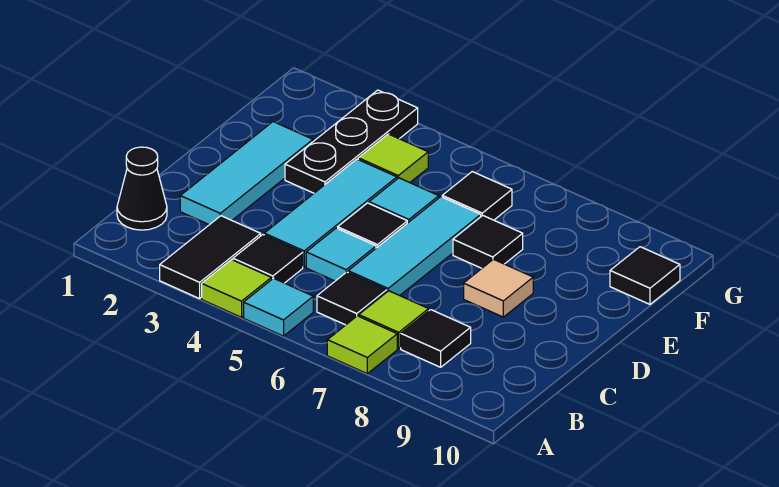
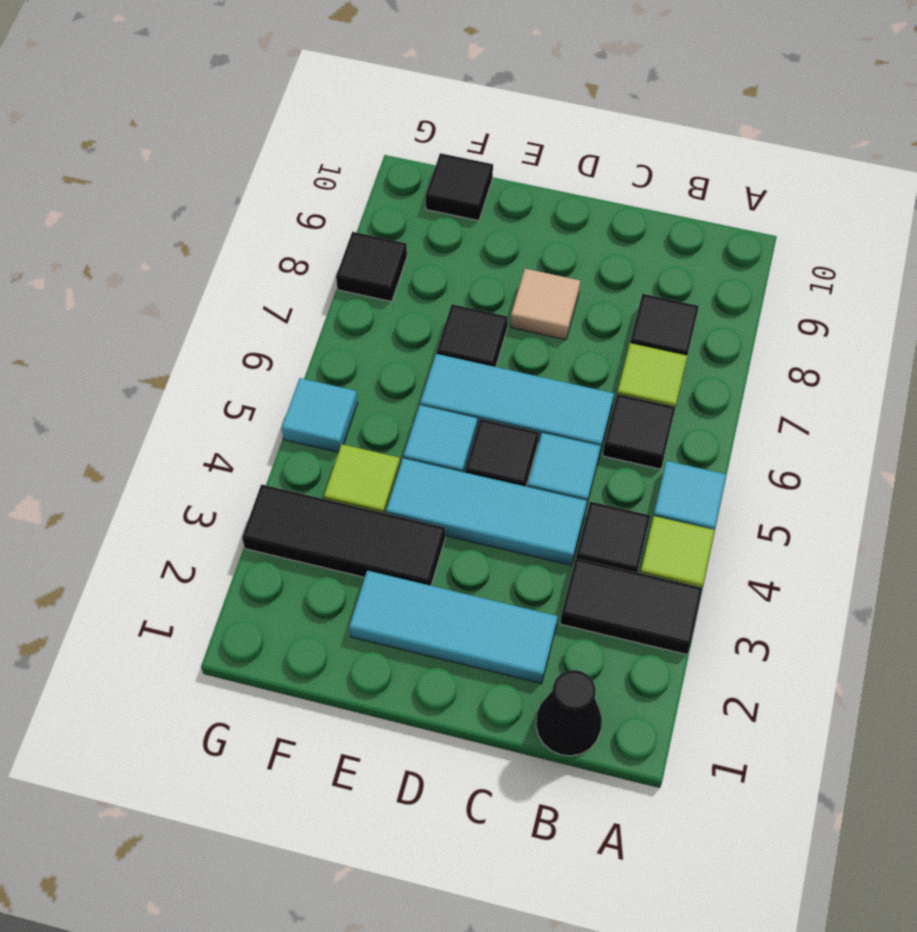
lime tile A7 level 1 -> none
black plate E3:G3 level 1 -> black tile E3:G3 level 1
black tile F6 level 1 -> black tile G8 level 1
none -> cyan tile G5 level 1

